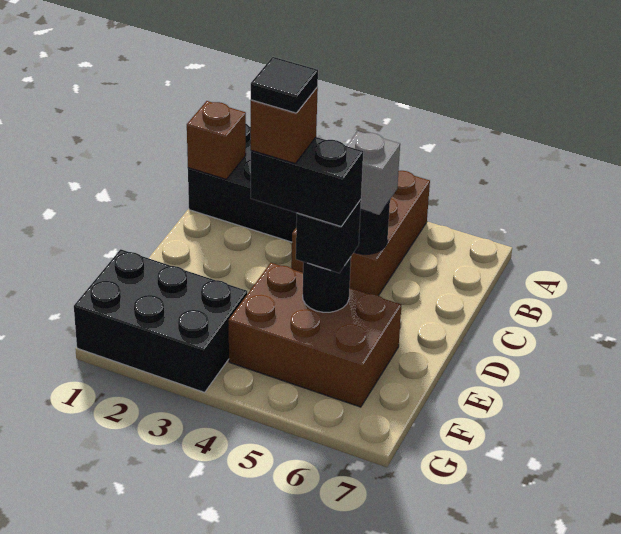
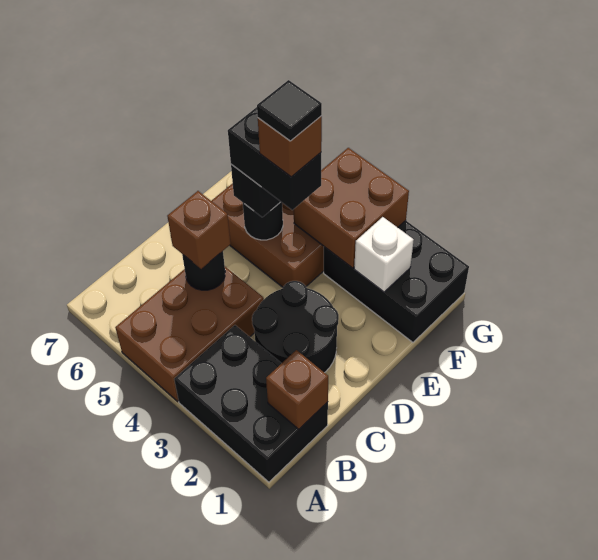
none -> black round brick C2:D3 level 1
grey brick C5 level 3 -> brown brick C5 level 3
none -> white brick F2 level 2
none -> brown brick F3:G4 level 2

